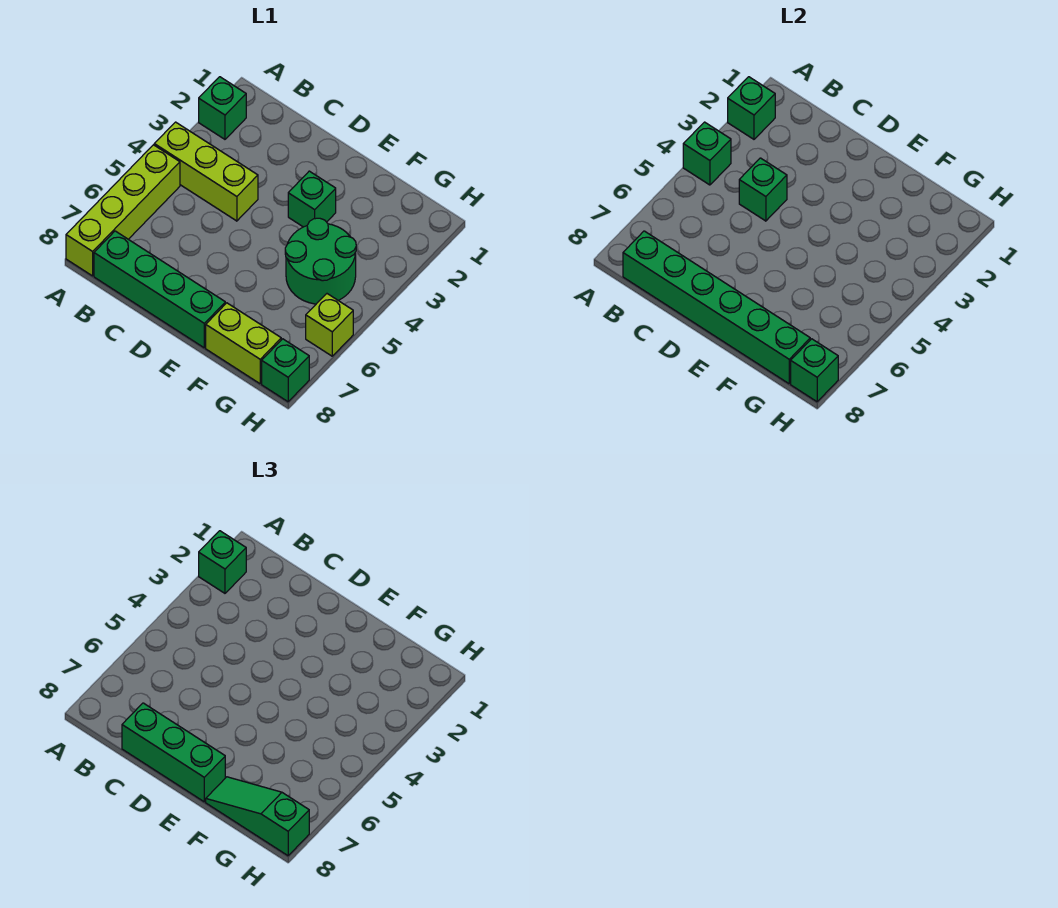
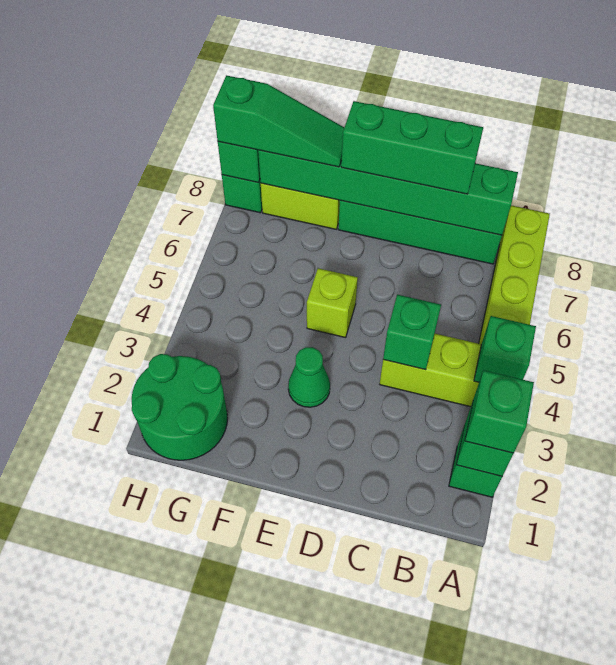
green brick E3 level 1 -> green cone E3 level 1
green round brick F4:G5 level 1 -> green round brick G1:H2 level 1
lime brick H6 level 1 -> lime brick E5 level 1

